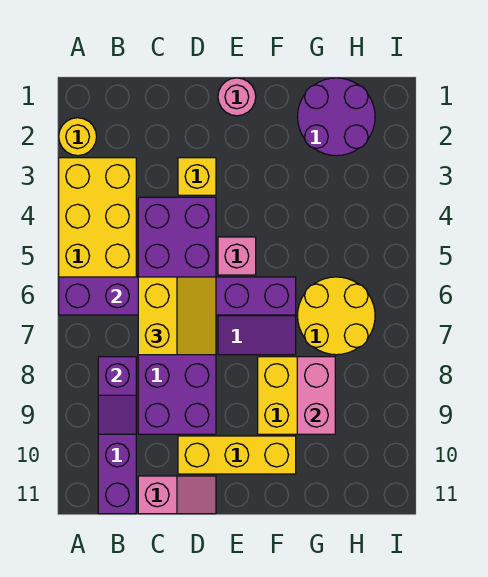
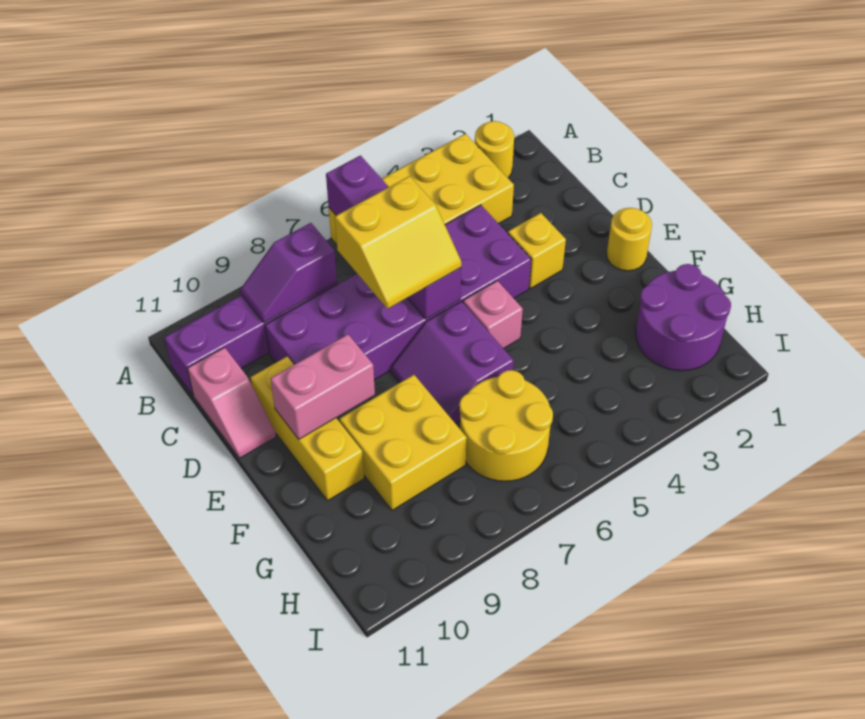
purple brick A6:F6 level 2 -> purple brick A6:D6 level 2
pink round brick E1 level 1 -> yellow round brick E1 level 1
pink brick G8:G9 level 2 -> pink brick E9:E10 level 2

